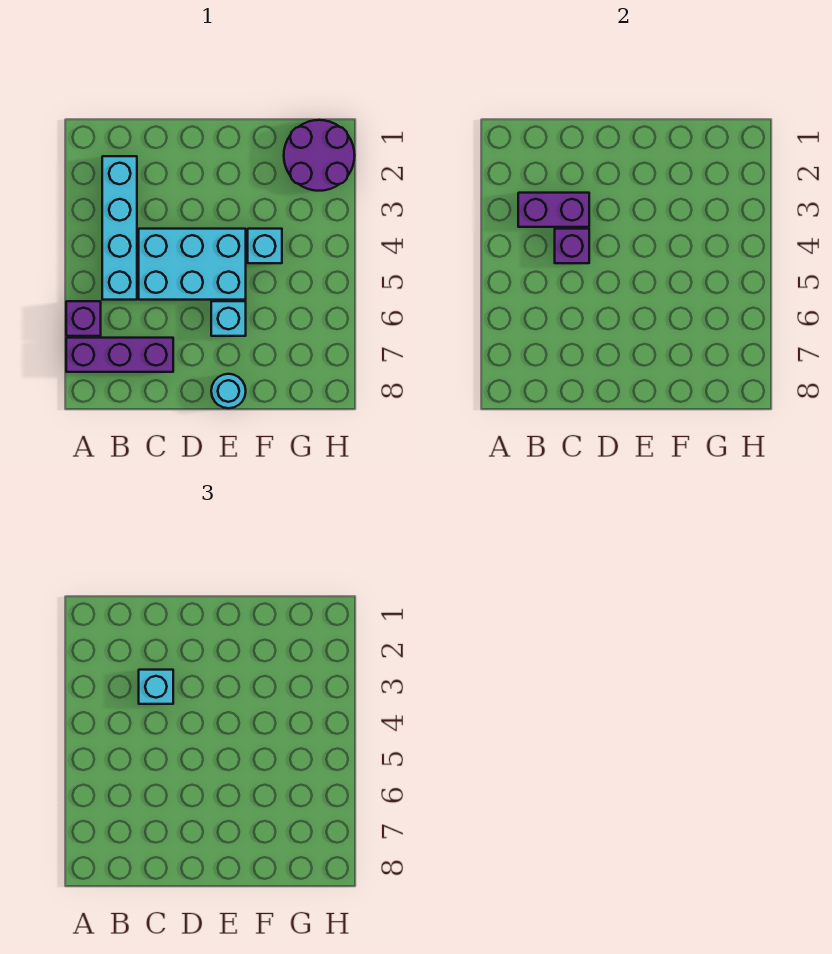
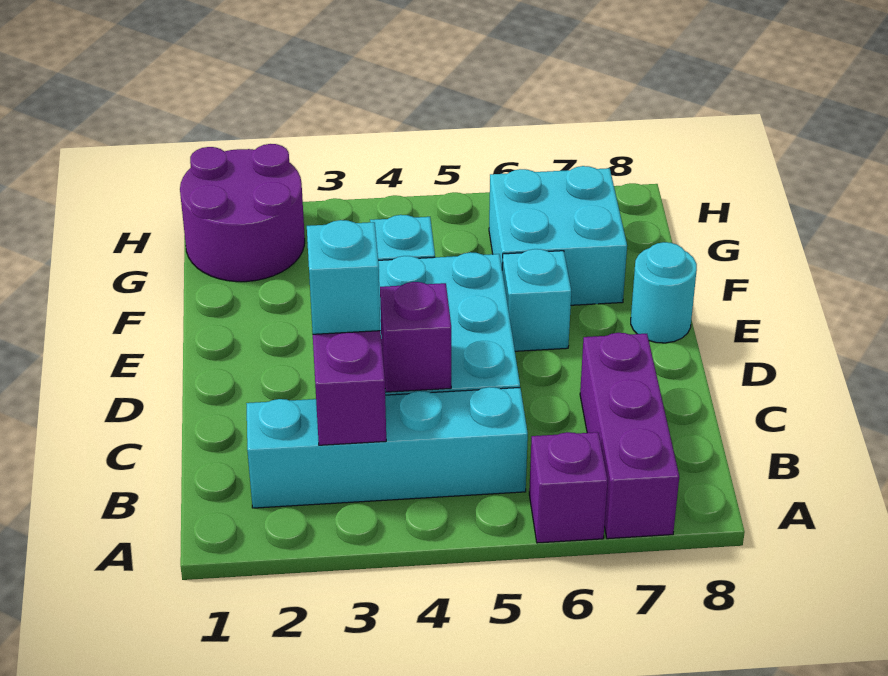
none -> cyan brick F6:G7 level 1

